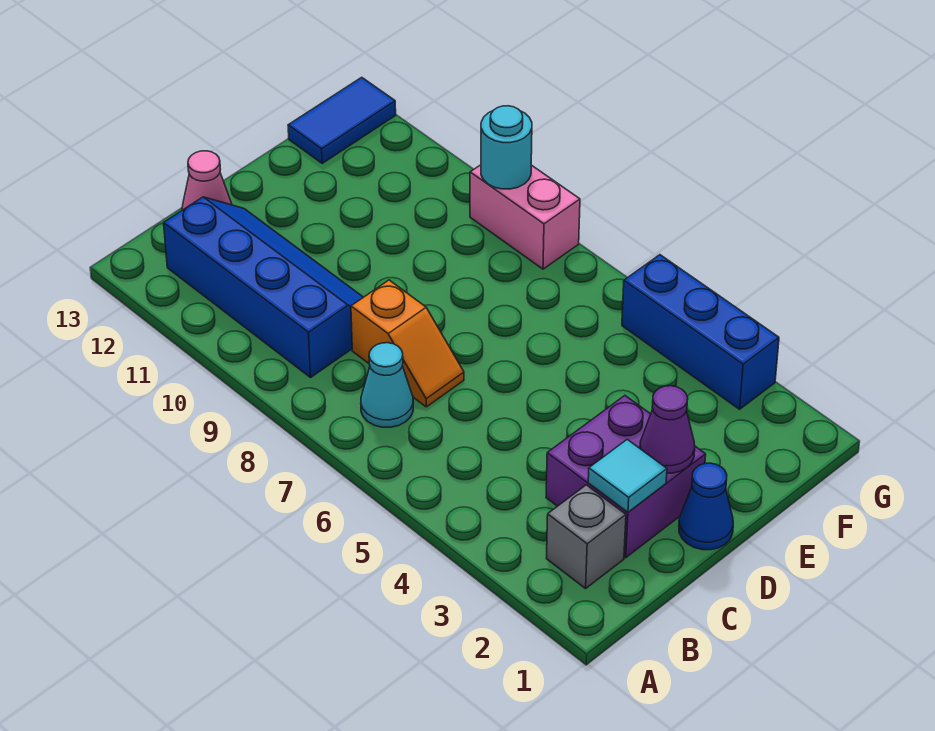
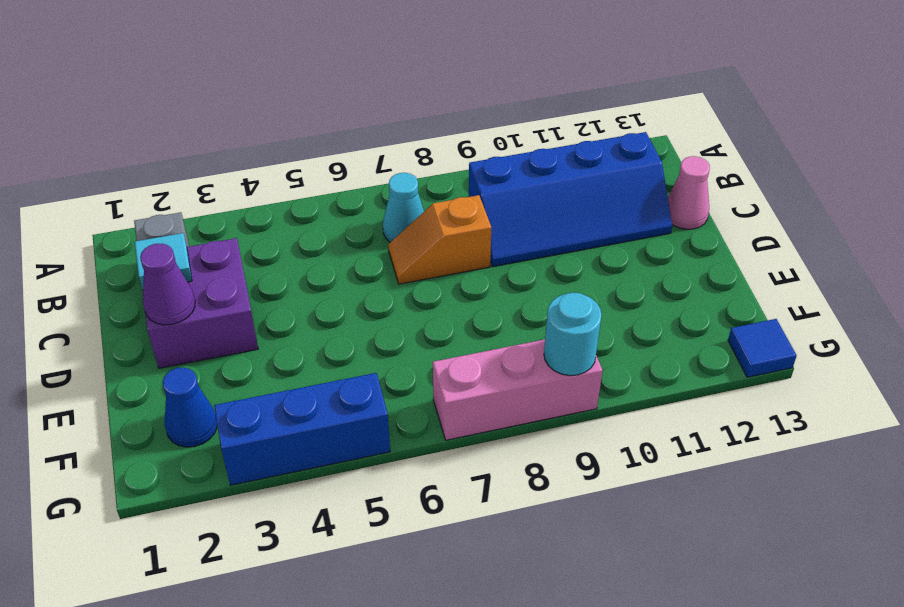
blue cone D1 level 1 -> blue cone F2 level 1
blue tile F13:G13 level 1 -> blue tile G13 level 1
pink brick G8:G9 level 1 -> pink brick G7:G9 level 1

